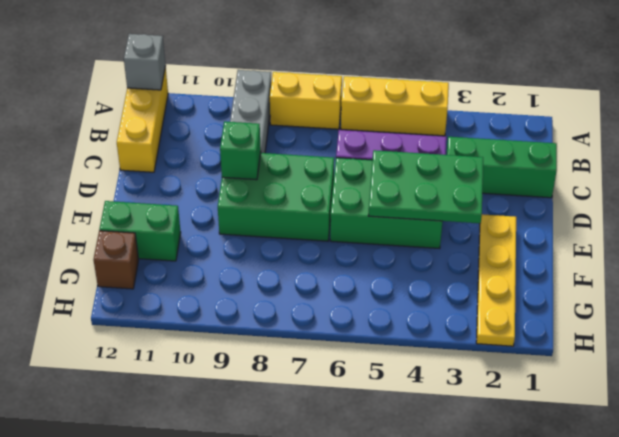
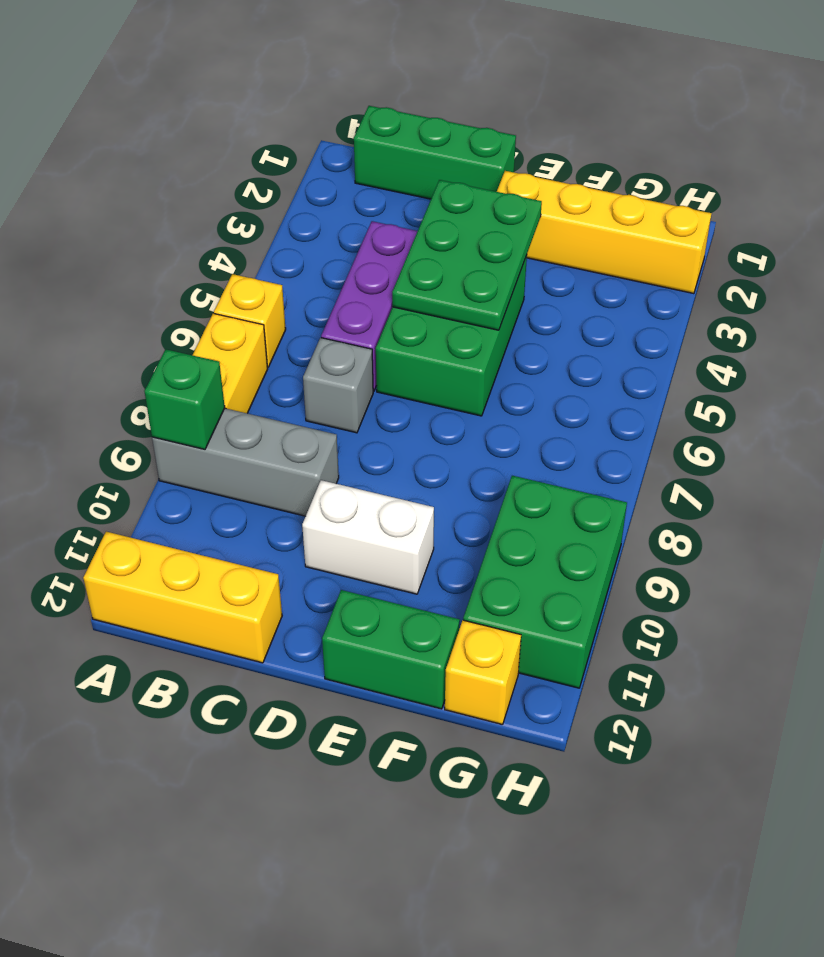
yellow brick A4:A6 level 1 -> yellow brick A6 level 1
grey brick A12 level 2 -> grey brick C7 level 1
green brick C1:C3 level 1 -> green brick B1:D1 level 1
green brick D7:E9 level 1 -> green brick G9:H11 level 1
green brick D9 level 2 -> green brick A9 level 2
none -> white brick D10:E10 level 1
yellow plate E2:H2 level 1 -> yellow brick E2:H2 level 1
green brick F11:F12 level 1 -> green brick E12:F12 level 1
brown brick G12 level 1 -> yellow brick G12 level 1

